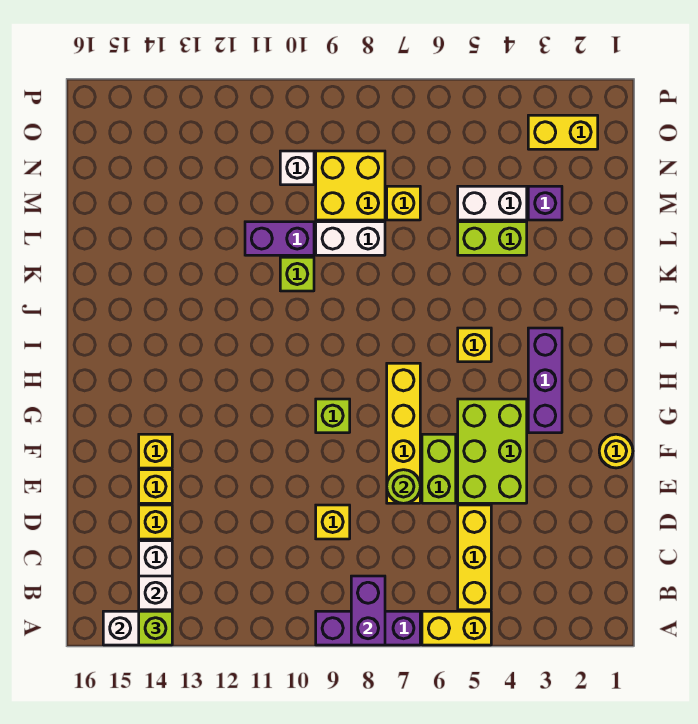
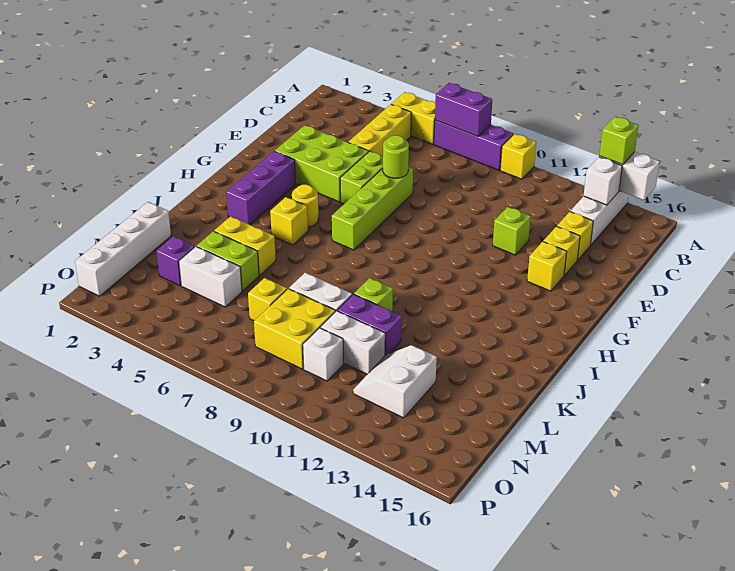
purple brick A8:B8 level 2 -> purple brick A7:A8 level 2
yellow brick D9 level 1 -> yellow brick A10 level 1
lime brick E4:G5 level 1 -> lime brick E3:F5 level 1
yellow brick E7:H7 level 1 -> lime brick E7:H7 level 1
yellow round brick F1 level 1 -> yellow round brick H5 level 1
lime brick G9 level 1 -> lime brick E12 level 1
none -> white brick L1:O1 level 1
none -> white brick M10:M11 level 1
none -> white slope M12:N13 level 1 top 13
yellow brick O2:O3 level 1 -> yellow brick K4:K5 level 1

